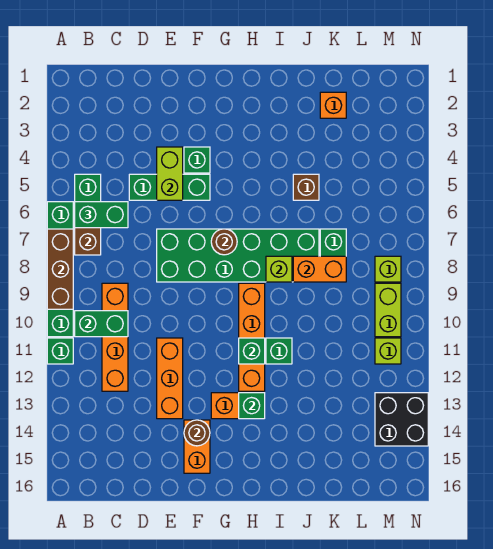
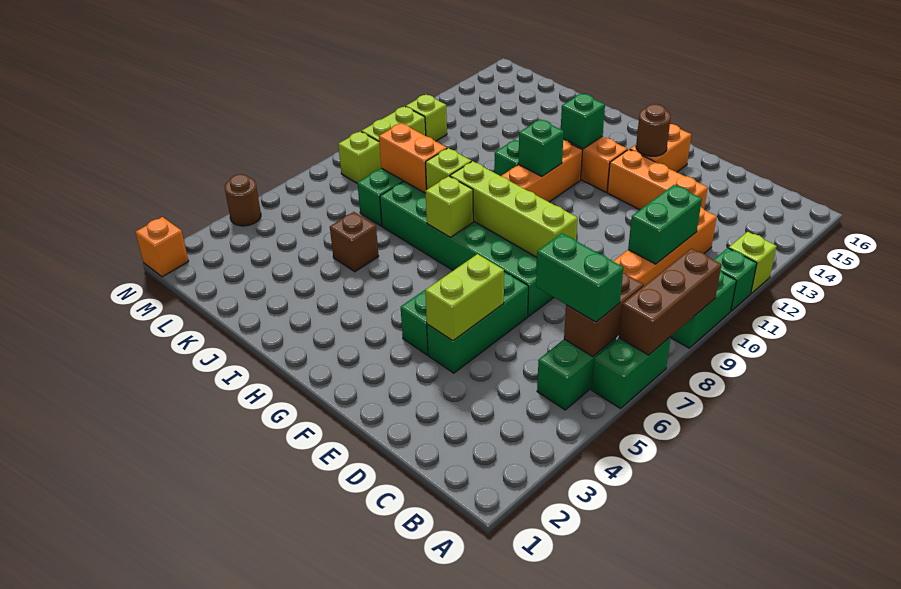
none -> lime brick A12 level 1
green brick B10:C10 level 2 -> green brick C10:C11 level 2
green brick D5:F5 level 1 -> green brick E4:E6 level 1
none -> lime brick E8:H8 level 2
orange brick E11:E13 level 1 -> orange brick D13:F13 level 1
brown round brick G7 level 2 -> brown round brick N4 level 1
none -> lime brick H7 level 2
orange brick K2 level 1 -> orange brick N1 level 1
black brick M13:N14 level 1 -> none

